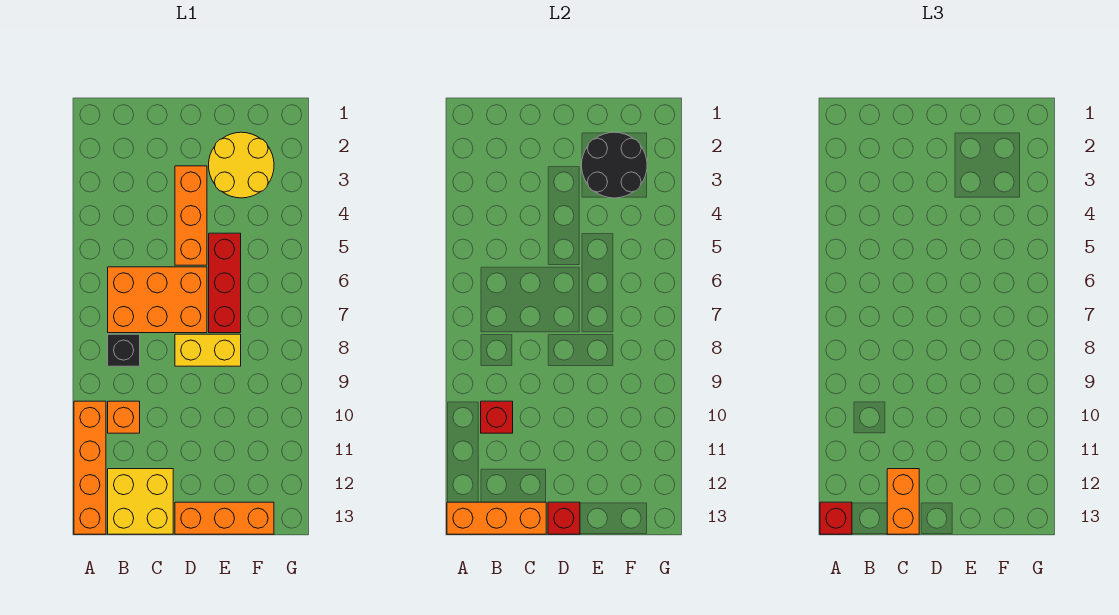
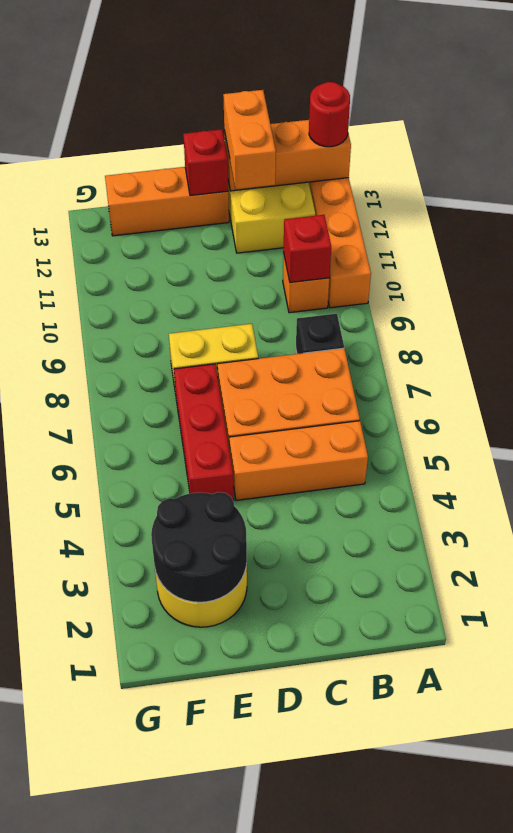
red brick A13 level 3 -> red round brick A13 level 3
orange brick D3:D5 level 1 -> orange brick B5:D5 level 1

